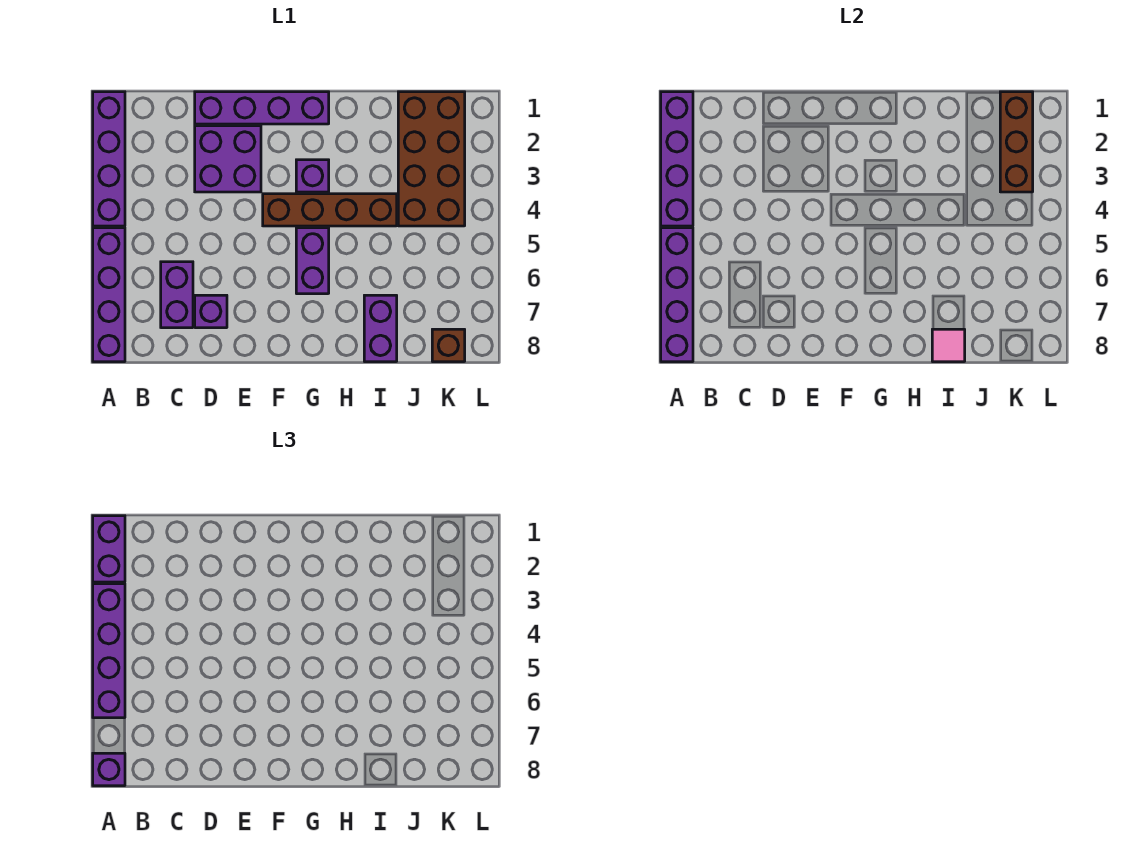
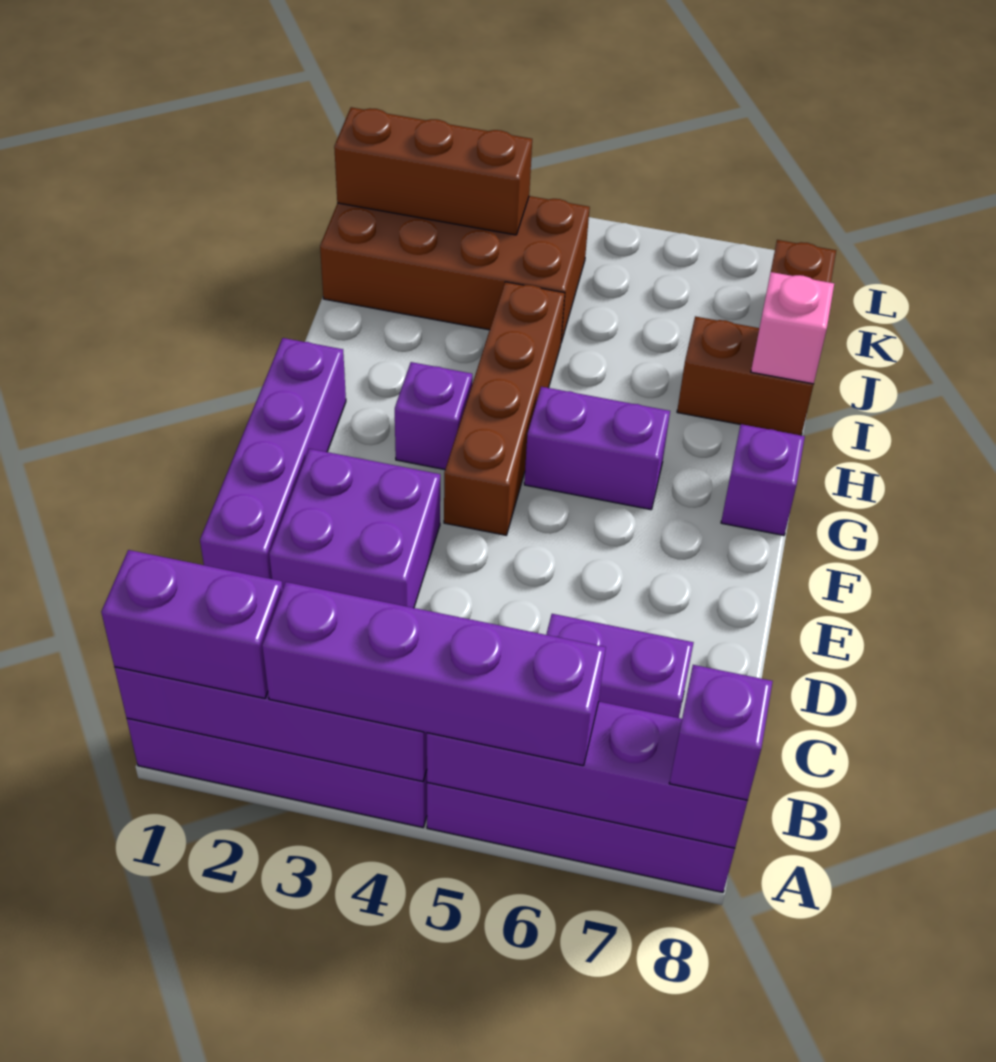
purple brick D7 level 1 -> purple brick G8 level 1
purple brick I7:I8 level 1 -> brown brick I7:I8 level 1
pink tile I8 level 2 -> pink brick I8 level 2

